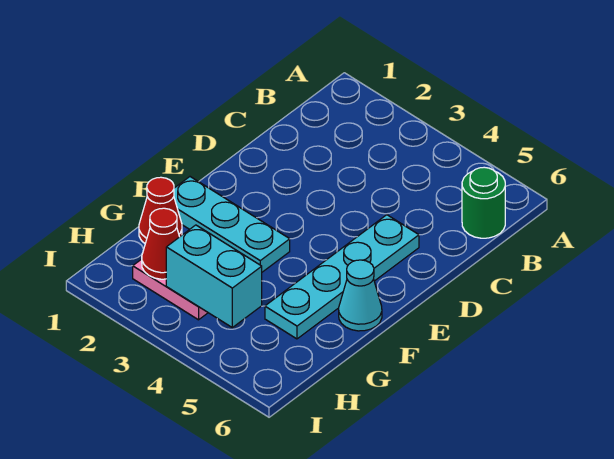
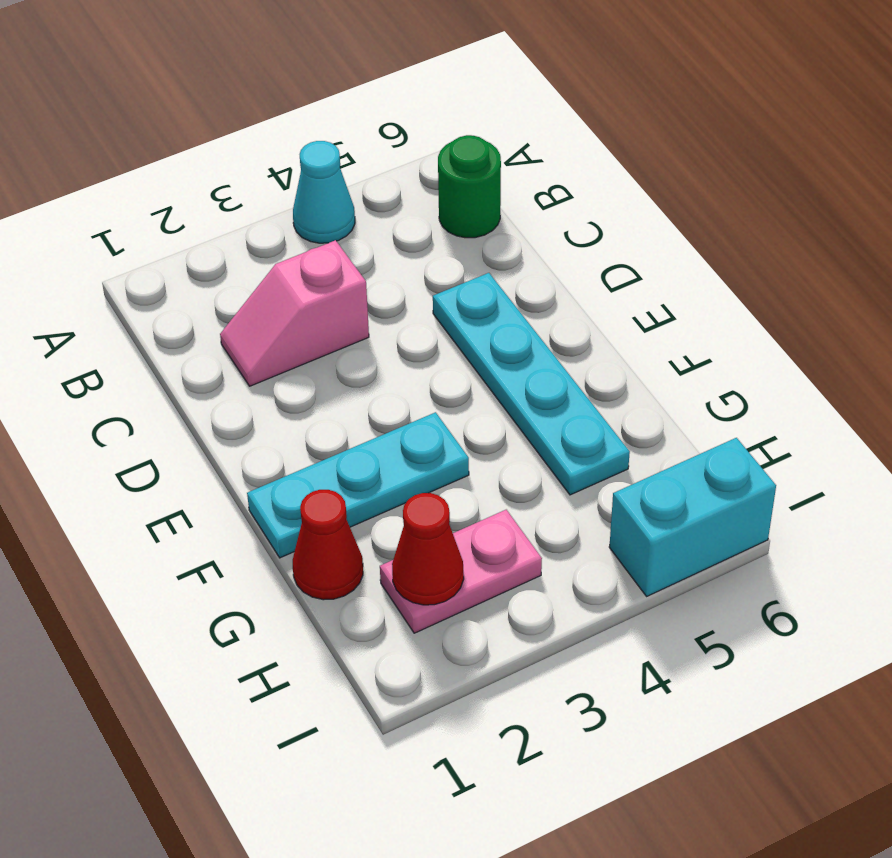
none -> pink slope C2:C3 level 1 top 3
cyan cone F6 level 1 -> cyan cone A4 level 1
cyan brick H3:H4 level 2 -> cyan brick I5:I6 level 1

